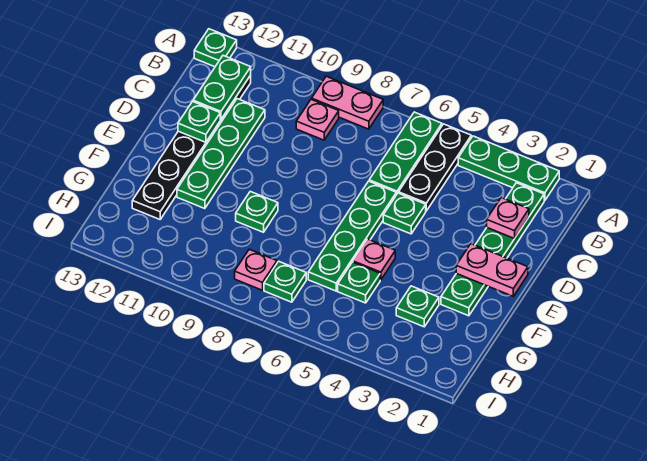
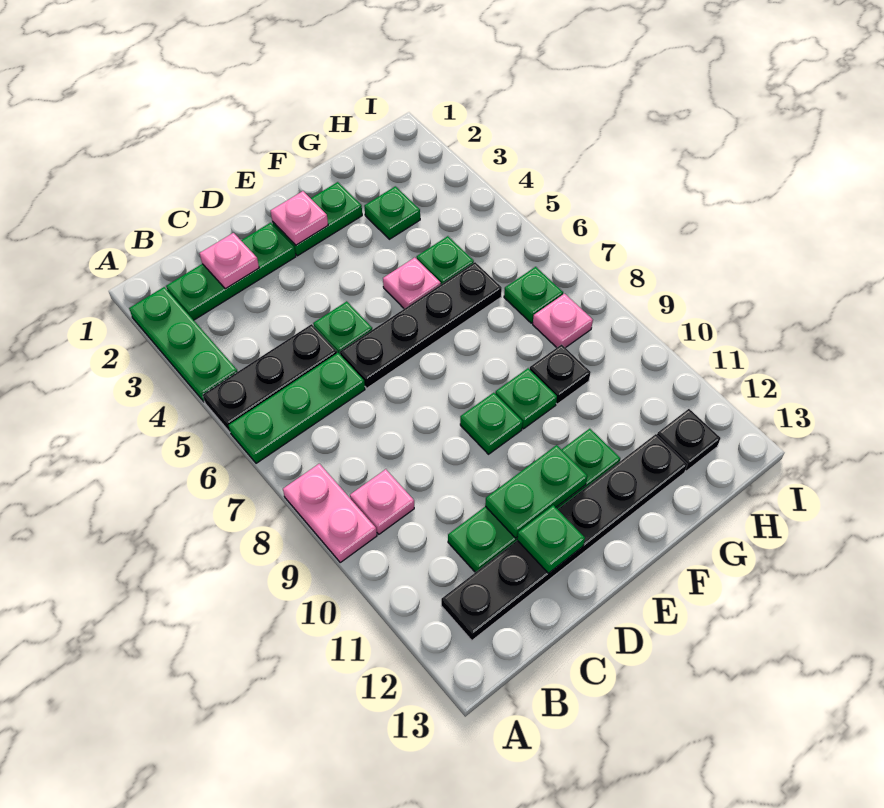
green plate A13 level 1 -> green plate E9 level 1
green plate B12:C12 level 2 -> green plate D11:E11 level 2
green plate D6:G6 level 1 -> black plate D6:G6 level 1
pink plate E1:E2 level 2 -> pink plate E2 level 2
none -> black plate G9 level 1
none -> black plate H12 level 1

